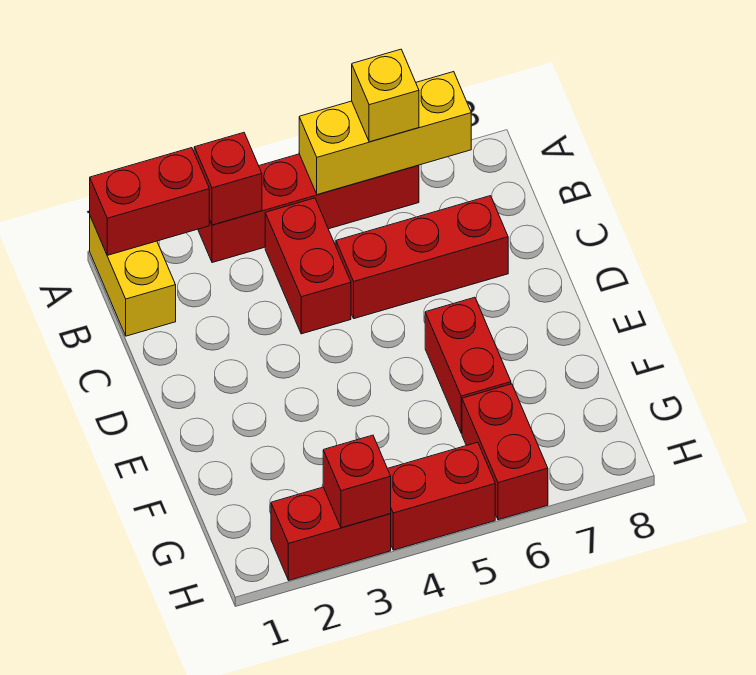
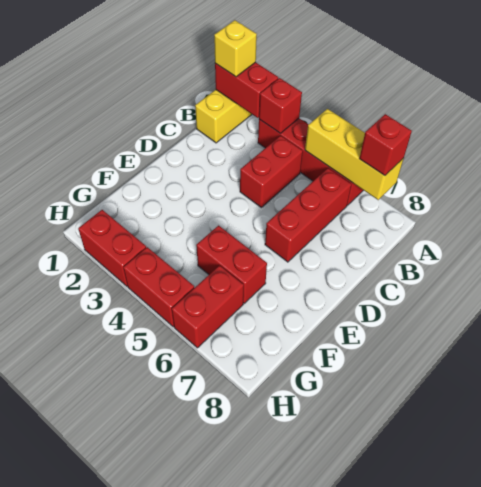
yellow brick A6 level 3 -> yellow brick A1 level 3
red brick C5:C7 level 1 -> red brick B6:D6 level 1
red brick E6:F6 level 1 -> red brick F5:F6 level 1
red brick H3 level 2 -> red brick A7 level 3

